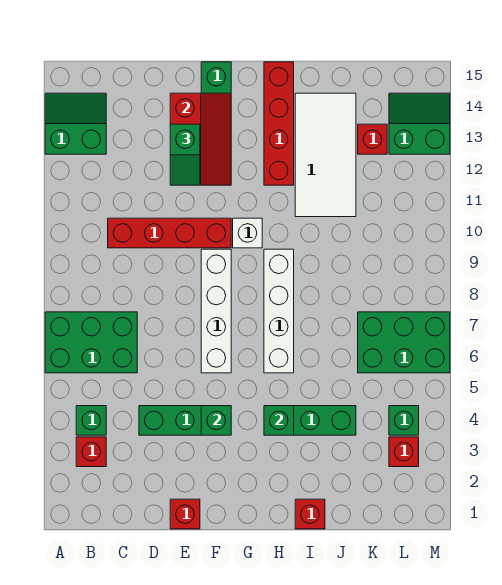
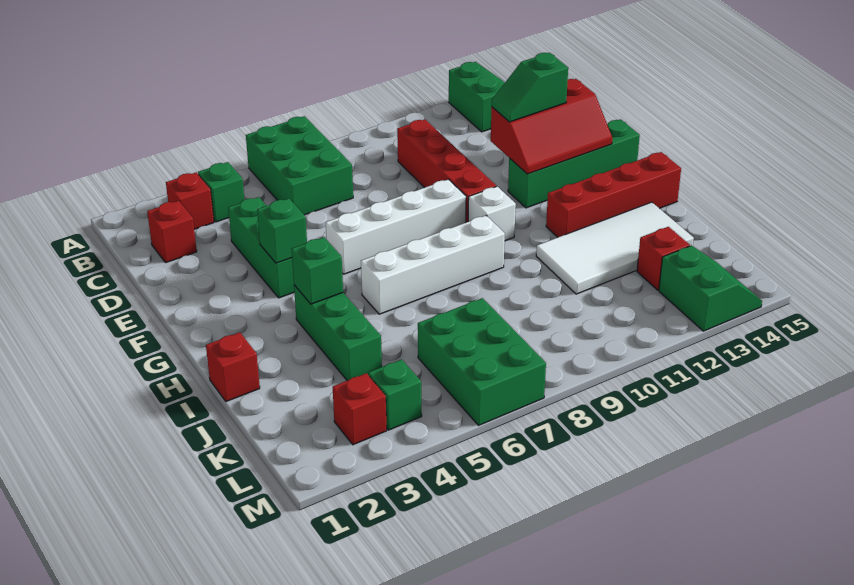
red brick E1 level 1 -> red brick C2 level 1

